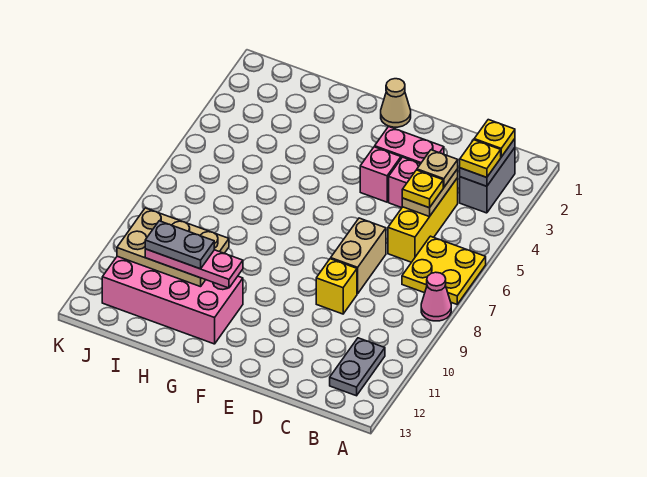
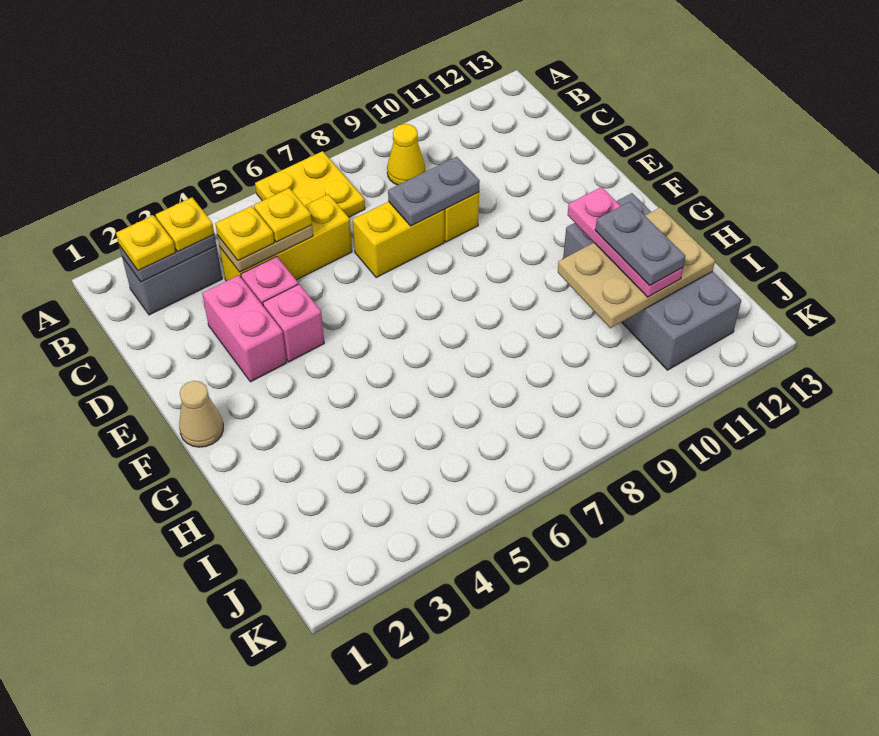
pink cone A8 level 1 -> none
none -> yellow cone B9 level 1
grey plate B11:B12 level 1 -> grey plate D8:D9 level 2
tan plate C4 level 3 -> yellow plate C4 level 3
tan brick D7:D8 level 1 -> yellow brick D7:D8 level 1
pink brick G11:J12 level 1 -> grey brick G11:J12 level 1
tan plate H10:J11 level 2 -> tan plate H10:I12 level 2

